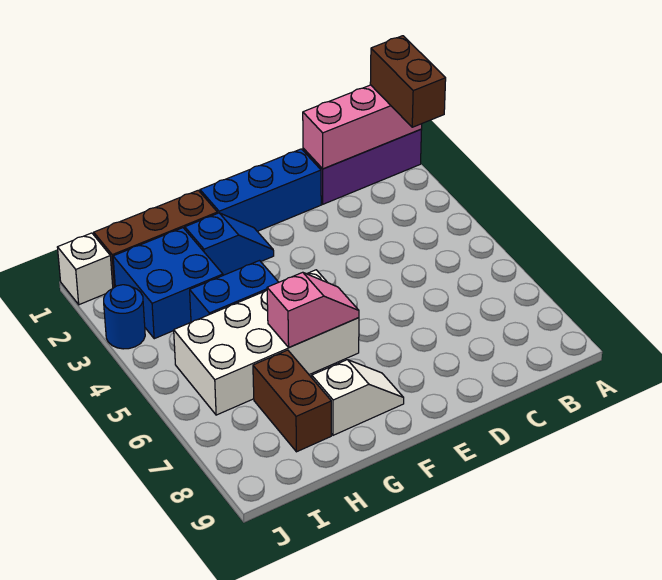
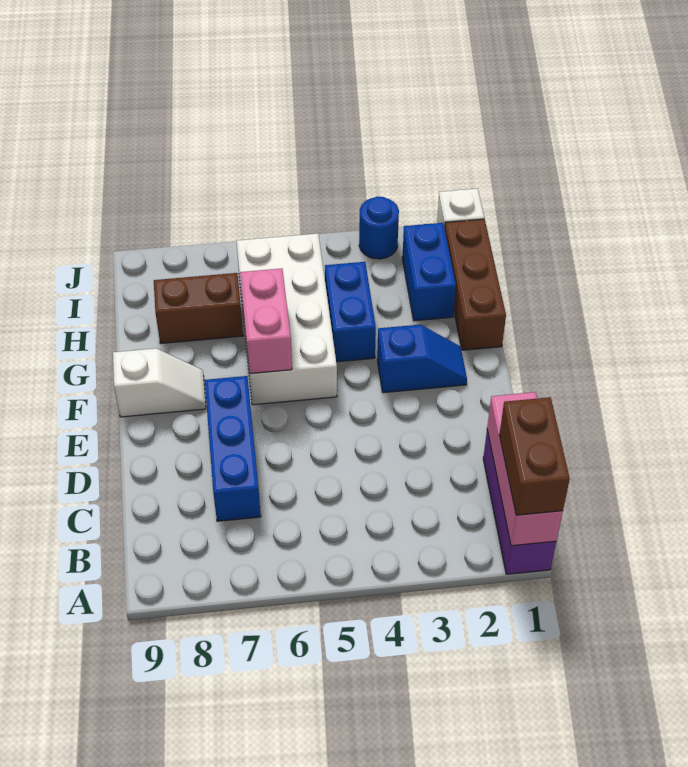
brown brick A1:A2 level 3 -> brown brick A1:B1 level 3
blue brick D1:F1 level 1 -> blue brick C7:E7 level 1
blue slope F2:G2 level 1 top G -> blue slope F2:F3 level 1 top 3
pink slope F6:G6 level 2 top G -> pink brick F6:G6 level 2
white slope F8:G8 level 1 top G -> white slope F8:F9 level 1 top 9
blue brick H2:I3 level 1 -> blue brick H2:I2 level 1

